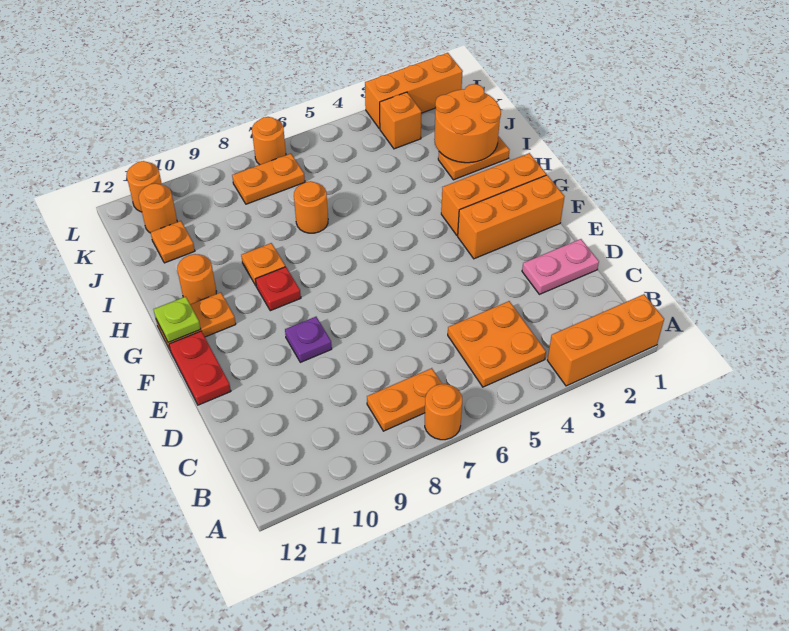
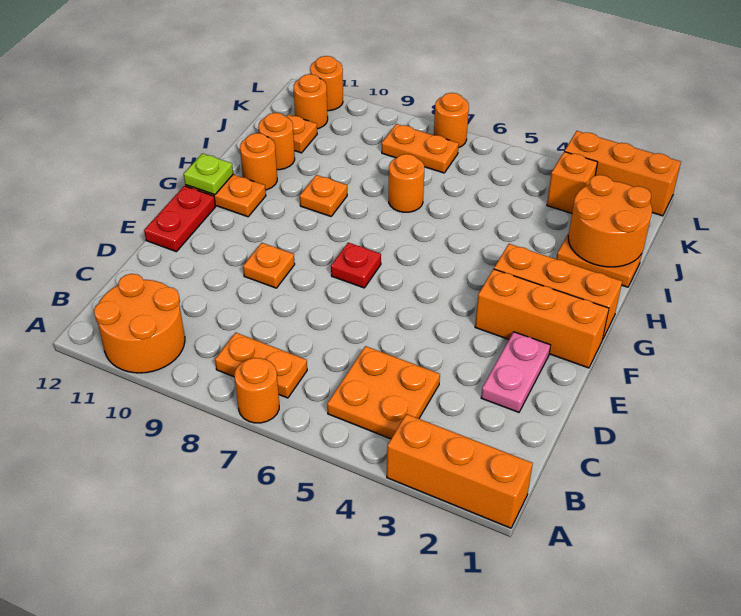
none -> orange round brick A10:B11 level 1
pink plate D1:D2 level 1 -> pink plate D2:E2 level 1
purple plate E9 level 1 -> orange plate E9 level 1
red plate G9 level 1 -> red plate F7 level 1
none -> orange round brick I11 level 1

